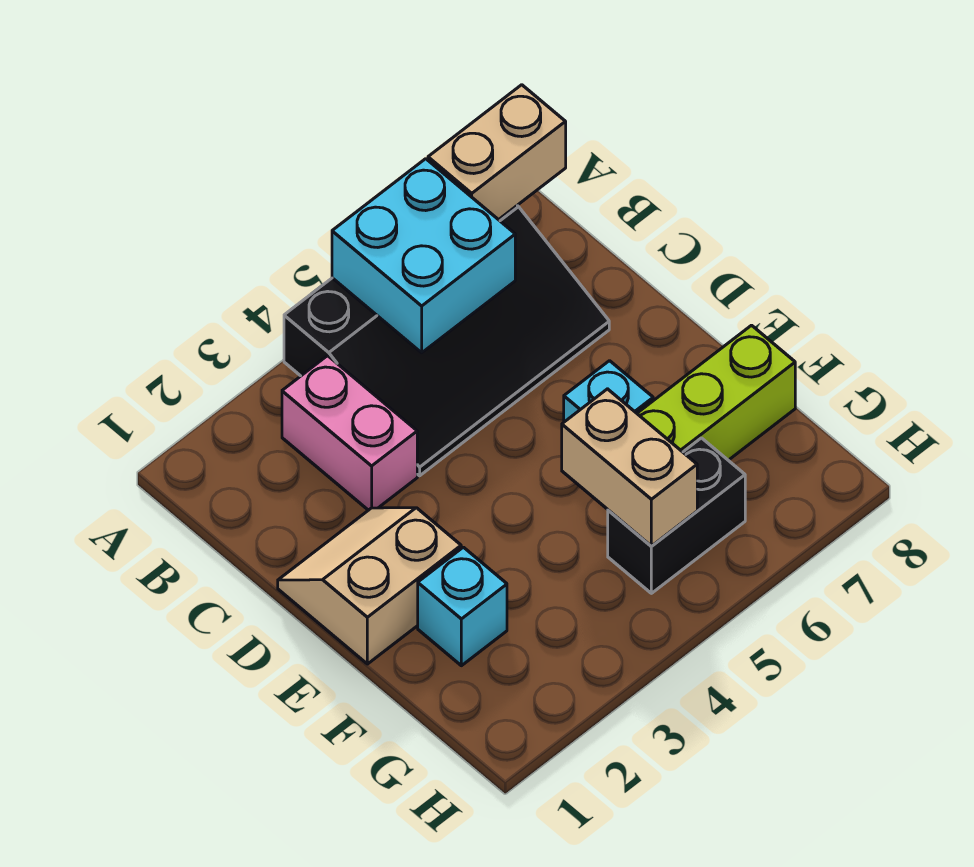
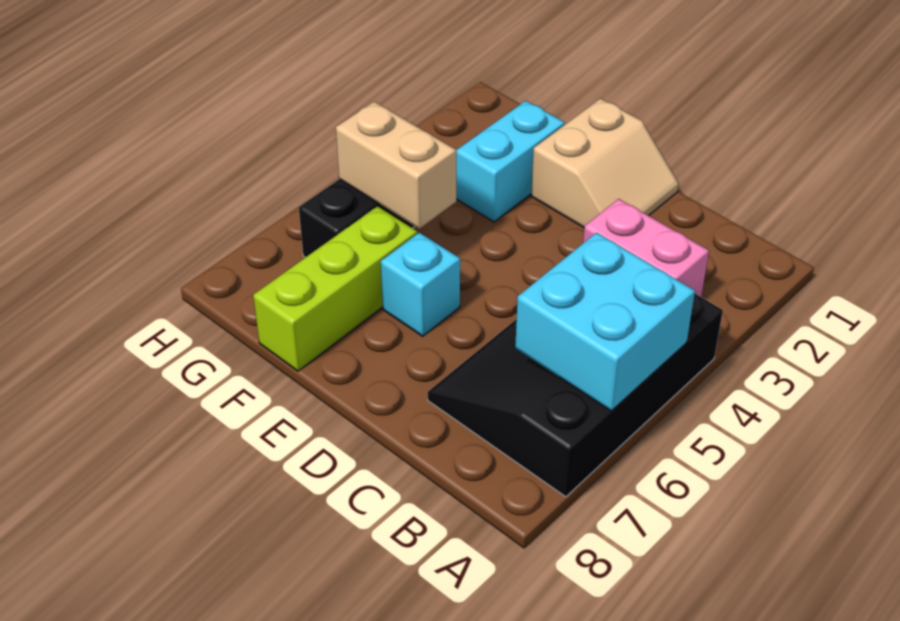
tan brick A7:A8 level 2 -> none
cyan brick F2 level 1 -> cyan brick F2:F3 level 1

